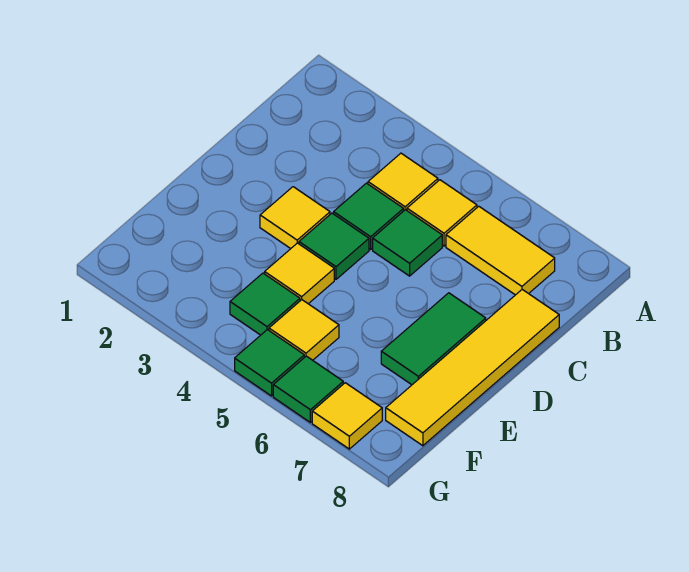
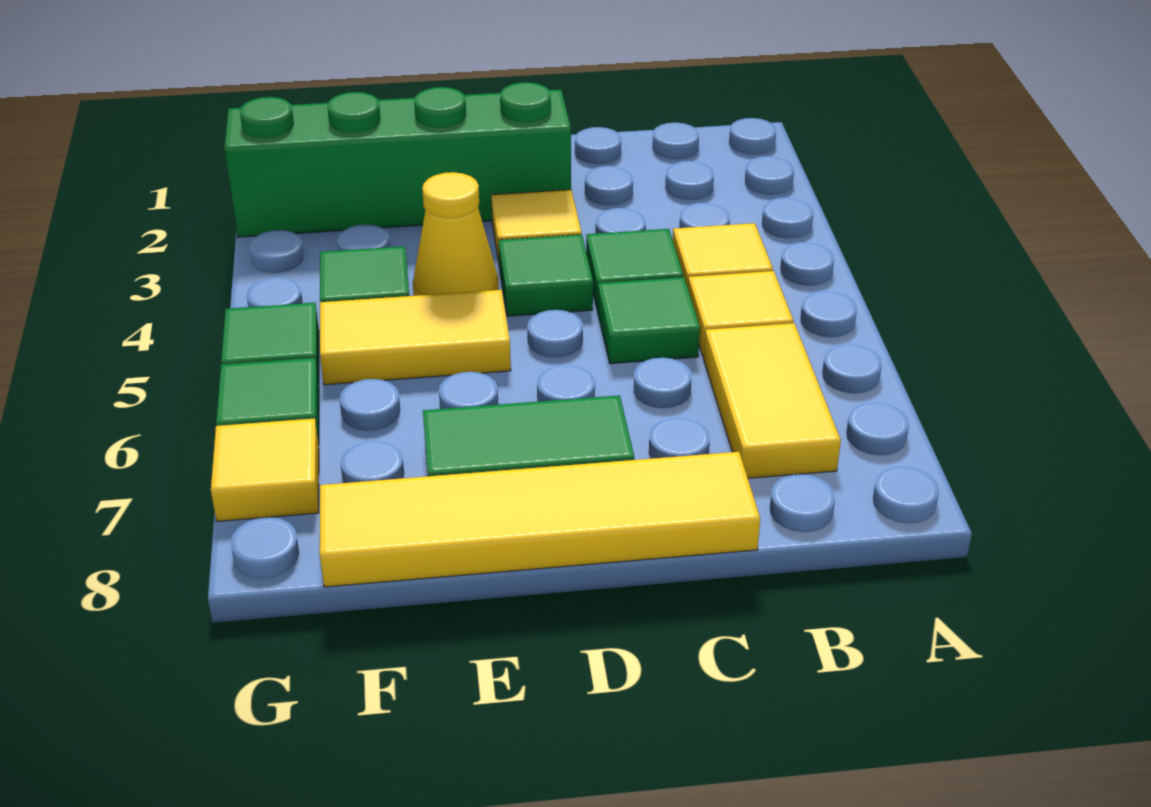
none -> green brick D2:G2 level 1
yellow tile E4 level 1 -> yellow cone E4 level 1
yellow tile F5 level 1 -> yellow tile E5:F5 level 1

